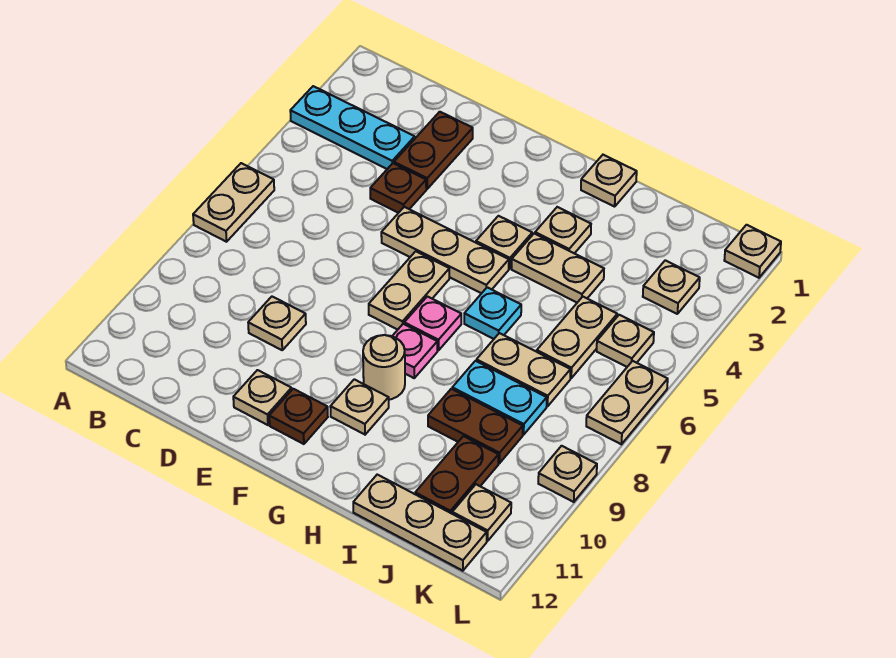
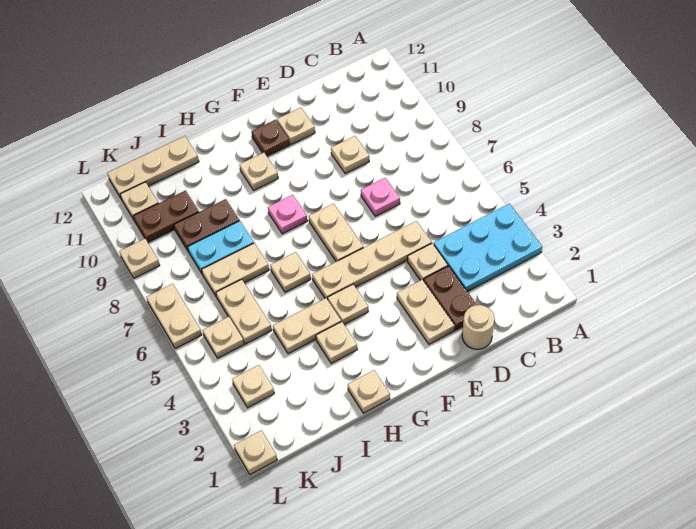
cyan plate A3:C3 level 1 -> cyan plate A3:C4 level 1
tan plate A6:A7 level 1 -> tan plate E2:E3 level 1
brown plate D4 level 1 -> tan plate D4 level 1
tan plate E5:G5 level 1 -> tan plate D5:G5 level 1
pink plate G7 level 1 -> pink plate D7 level 1
tan round brick G9 level 1 -> tan round brick D1 level 1
cyan plate H6 level 1 -> tan plate H6 level 1
brown plate J10:J11 level 1 -> brown plate J10:K10 level 1

